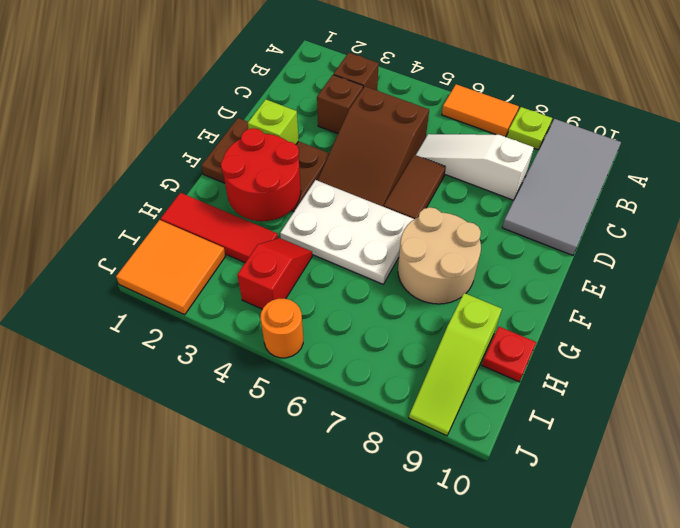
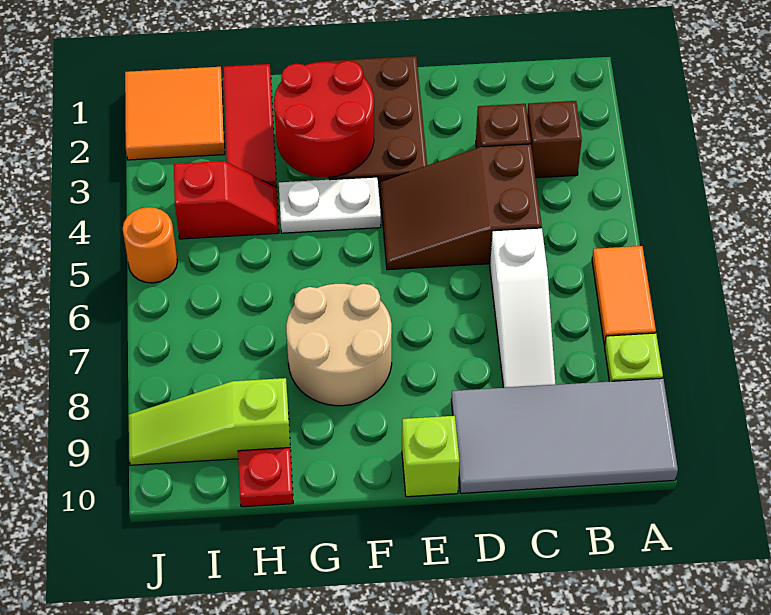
white slope C6:C8 level 1 top 8 -> white slope C6:C8 level 1 top 6
brown tile D6:E6 level 1 -> none
lime brick E2 level 2 -> lime brick E10 level 1
white plate F4:G6 level 1 -> white plate F4:G4 level 1

